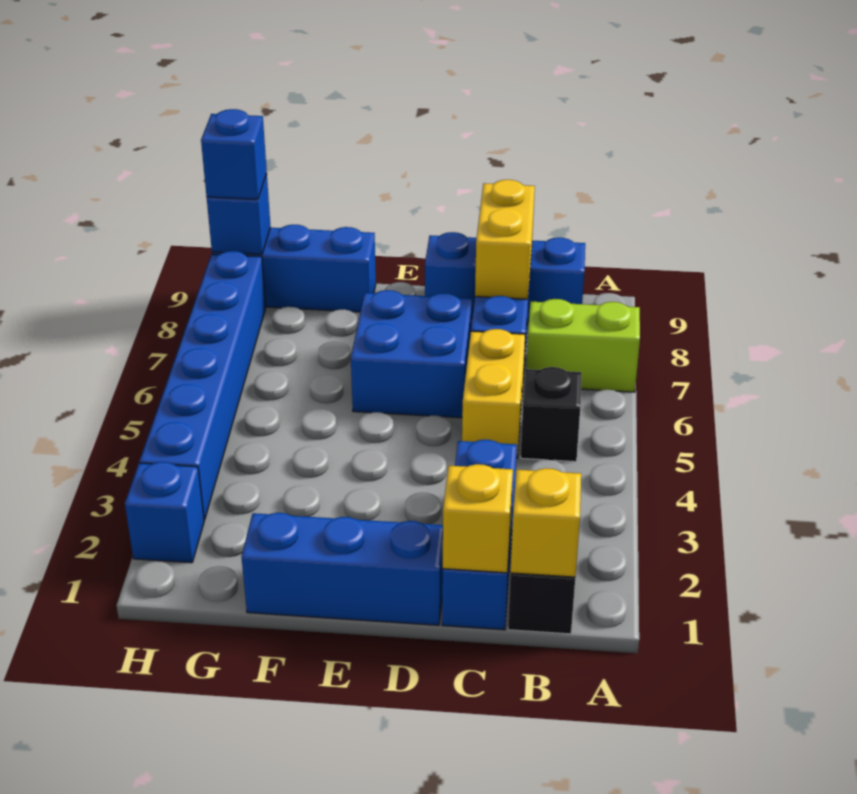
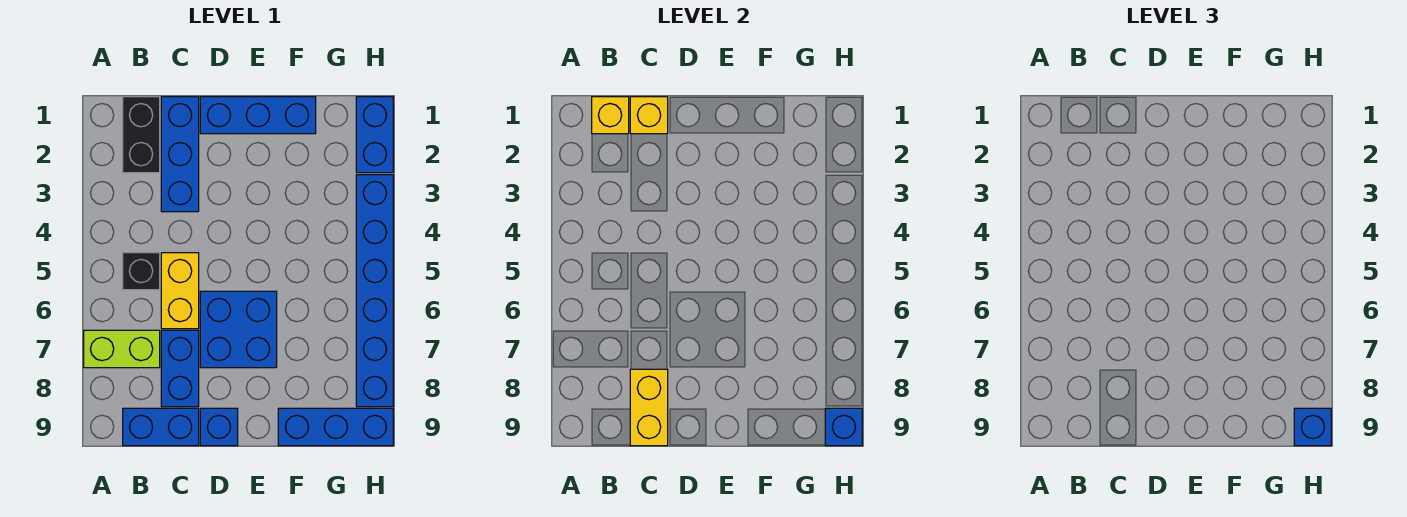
blue brick H2 level 1 -> blue brick H1:H2 level 1

